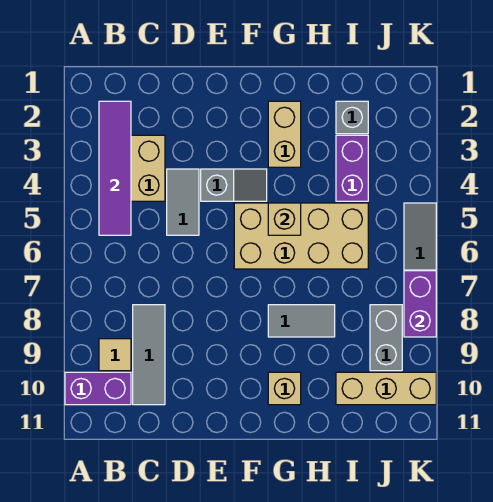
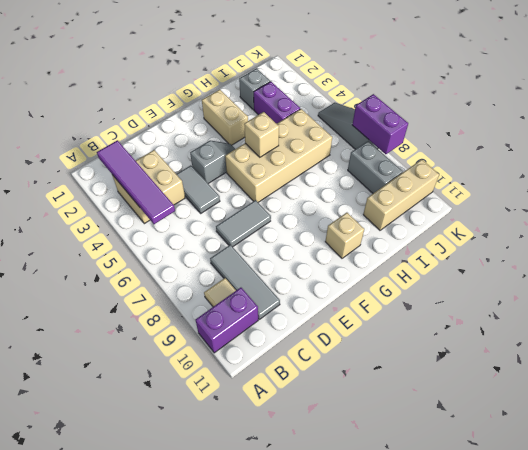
grey tile G8:H8 level 1 -> grey tile D7:E7 level 1

